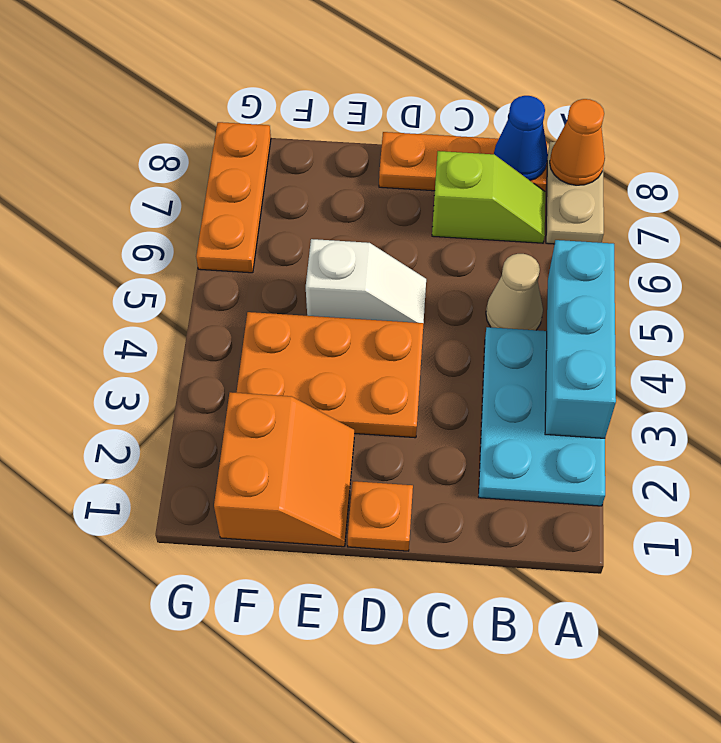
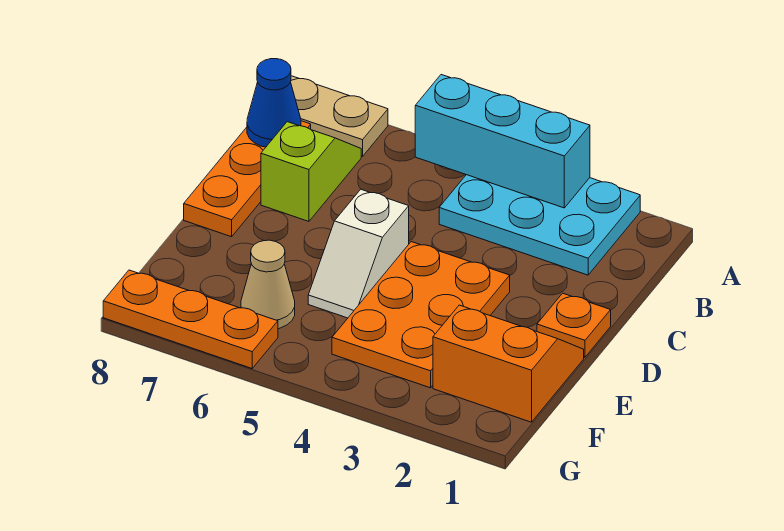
orange cone A8 level 2 -> none
tan cone B5 level 1 -> tan cone F6 level 1
white slope D5:E5 level 1 top E -> white slope D5:E5 level 1 top D

